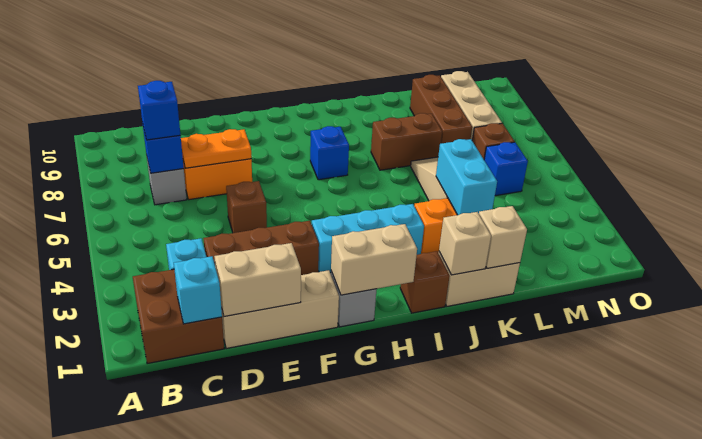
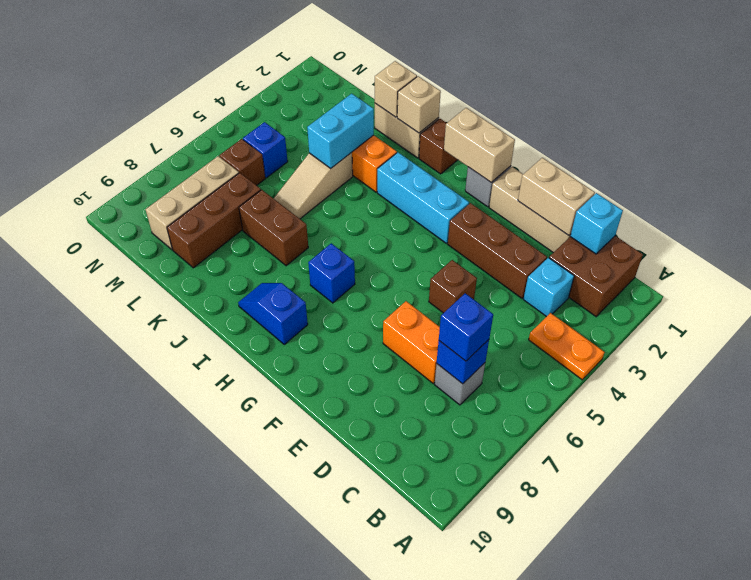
orange plate D7:E7 level 2 -> orange plate A4:B4 level 1
none -> blue slope H9:I9 level 1 top H

